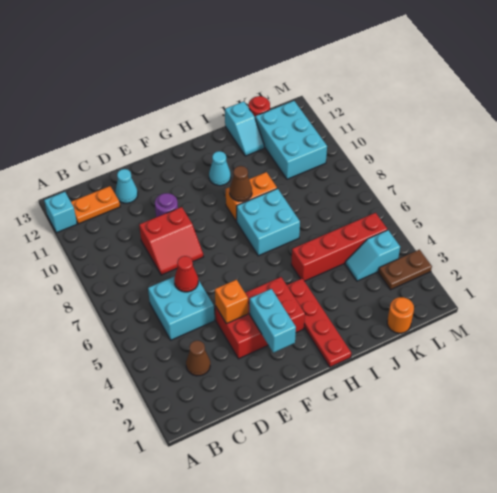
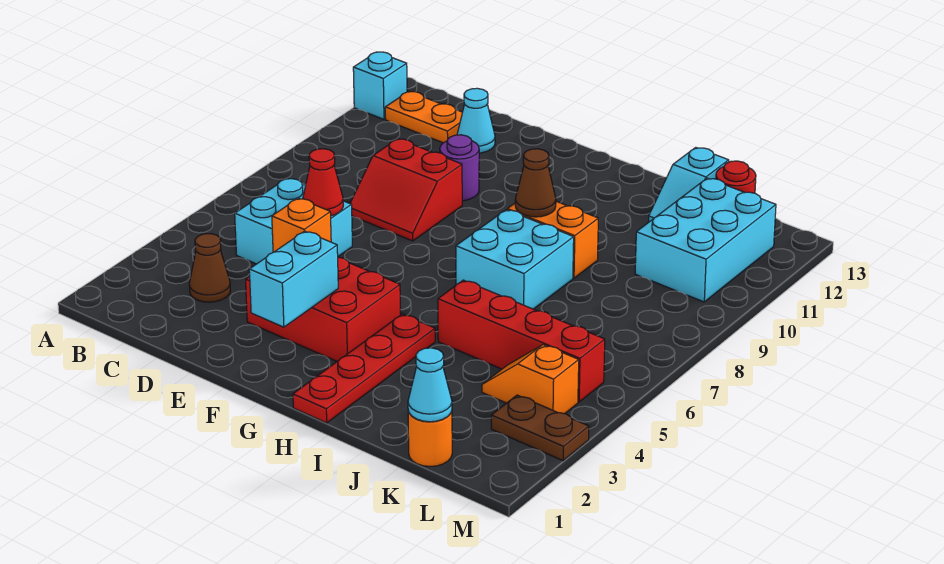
cyan cone H11 level 1 -> cyan cone K1 level 2
cyan slope K4:L4 level 1 top L -> orange slope K4:L4 level 1 top L

